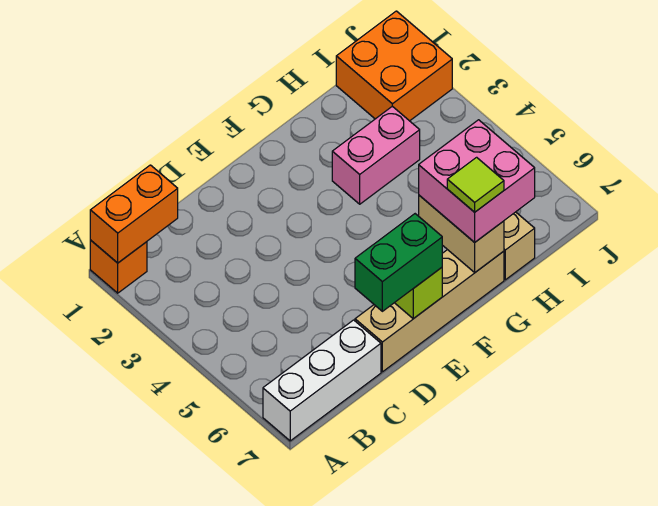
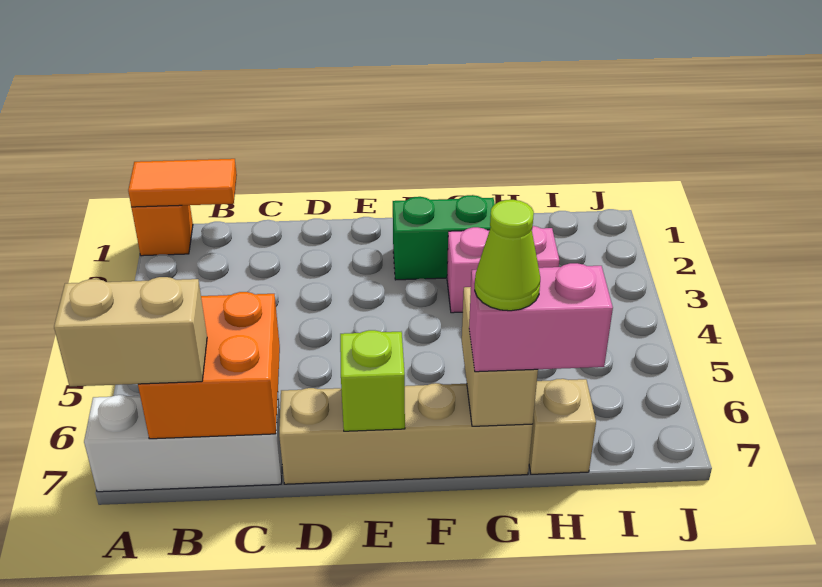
orange brick A1:B1 level 2 -> orange tile A1:B1 level 2
none -> tan brick A7:B7 level 3
green brick D7:E7 level 3 -> green brick F2:G2 level 1
pink brick G6:H7 level 3 -> pink brick G7:H7 level 3
lime tile G7 level 4 -> lime cone G7 level 4
orange brick I1:J2 level 1 -> orange brick B6:C7 level 2

